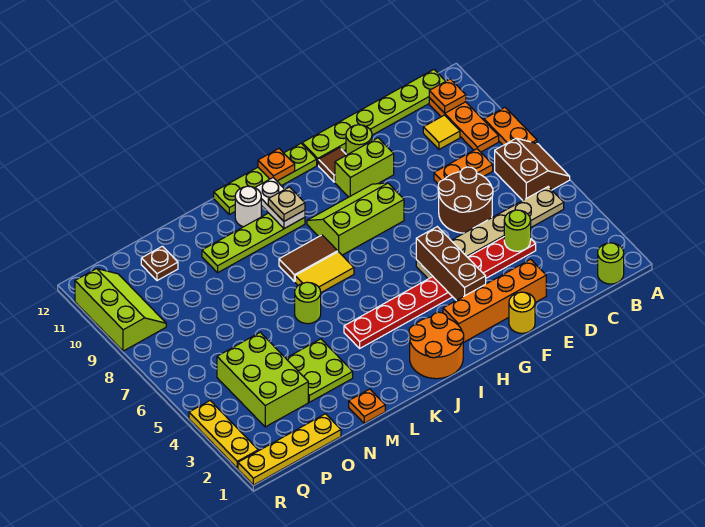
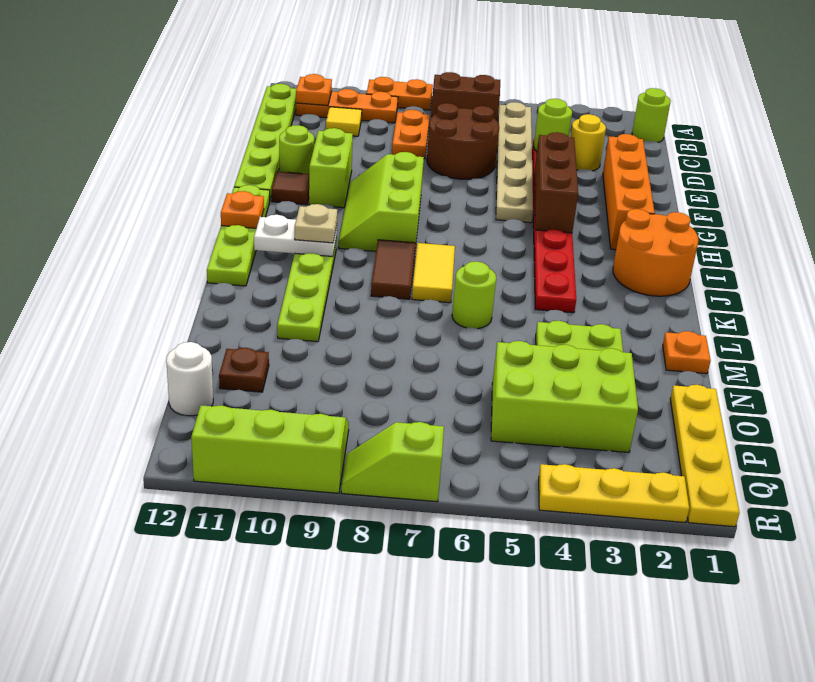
yellow round brick F1 level 1 -> yellow round brick D3 level 1
brown brick G3:G5 level 2 -> brown brick F4:H4 level 2
white round brick K11 level 1 -> white round brick P12 level 1
none -> lime slope R7:R8 level 1 top 7

